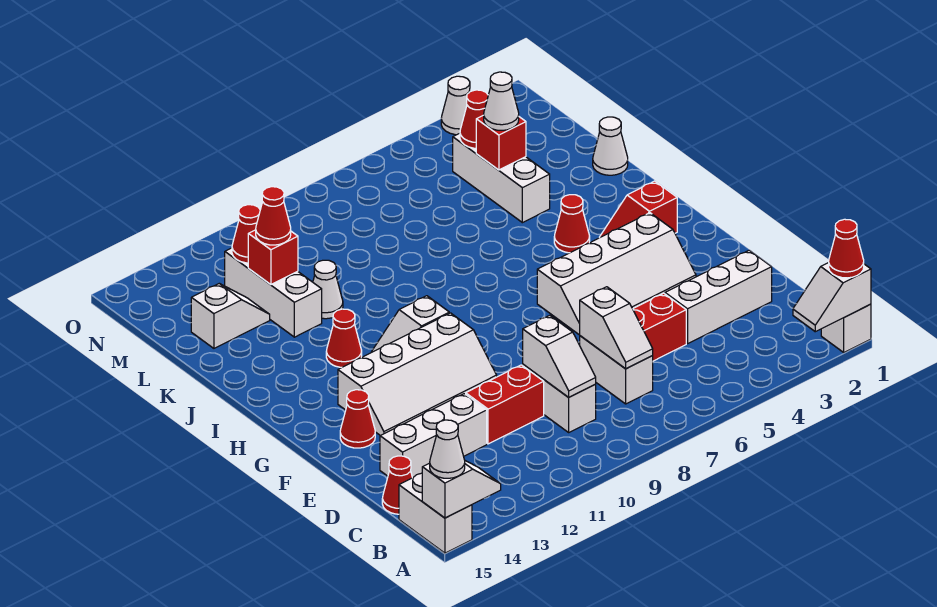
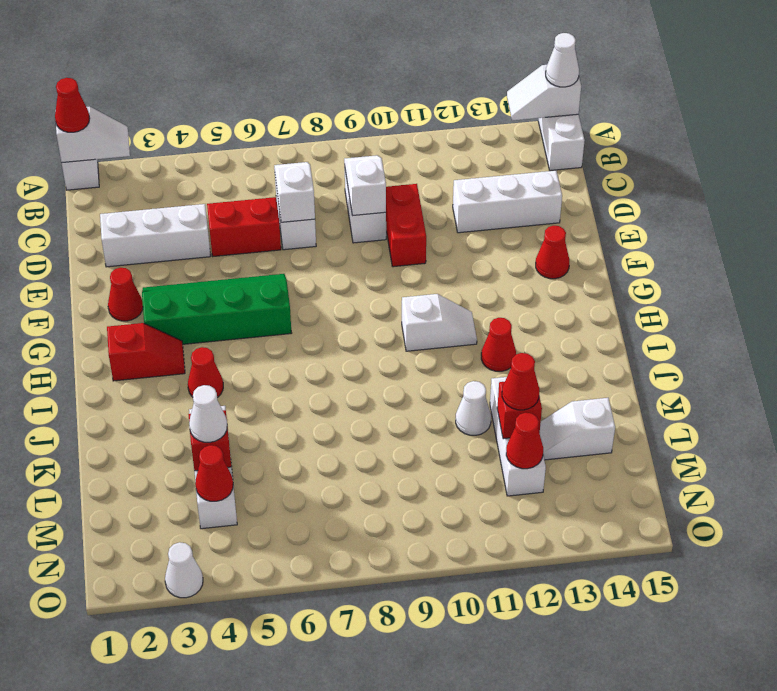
red cone C15 level 1 -> red cone F2 level 1
red brick D10:D11 level 1 -> red brick D10:E10 level 1
white slope F3:G6 level 1 top G -> green slope F3:G6 level 1 top G
white slope F10:G13 level 1 top G -> none
white cone K1 level 1 -> none

